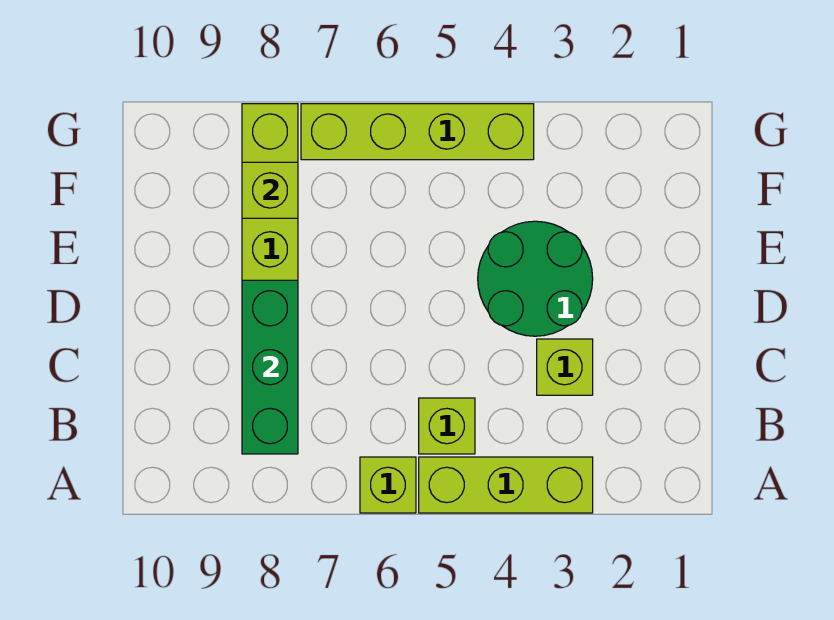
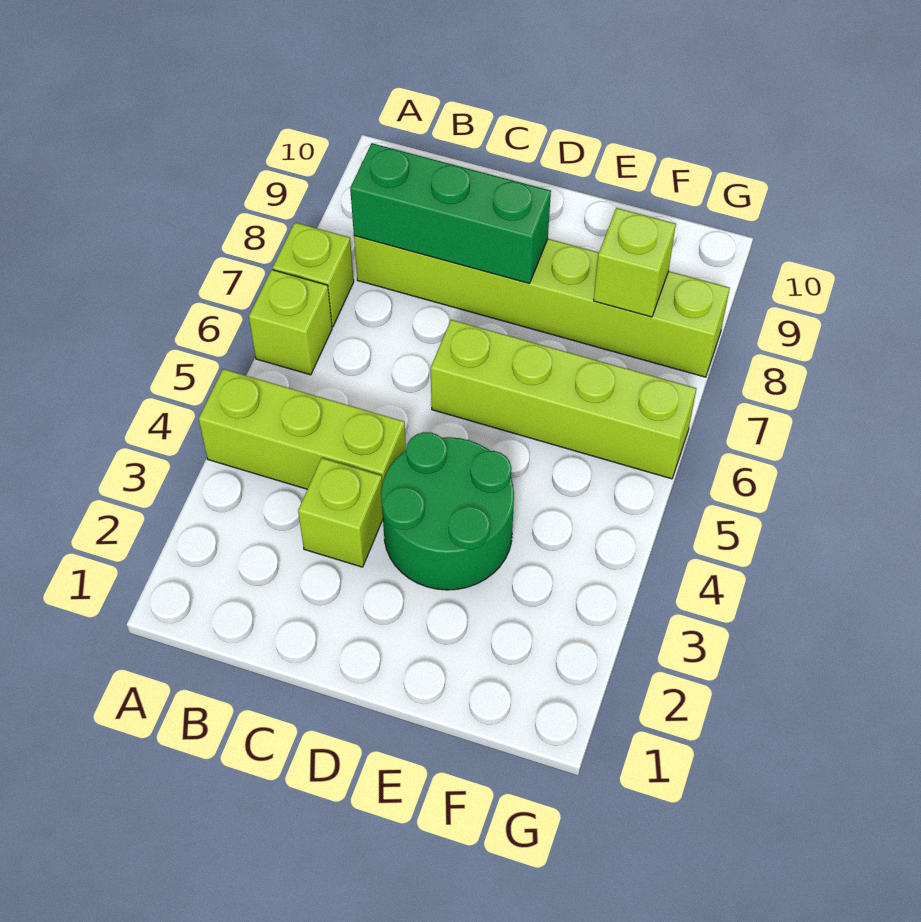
lime brick A3:A5 level 1 -> lime brick A4:C4 level 1
lime brick B5 level 1 -> lime brick A7 level 1
lime brick G4:G7 level 1 -> lime brick D6:G6 level 1

